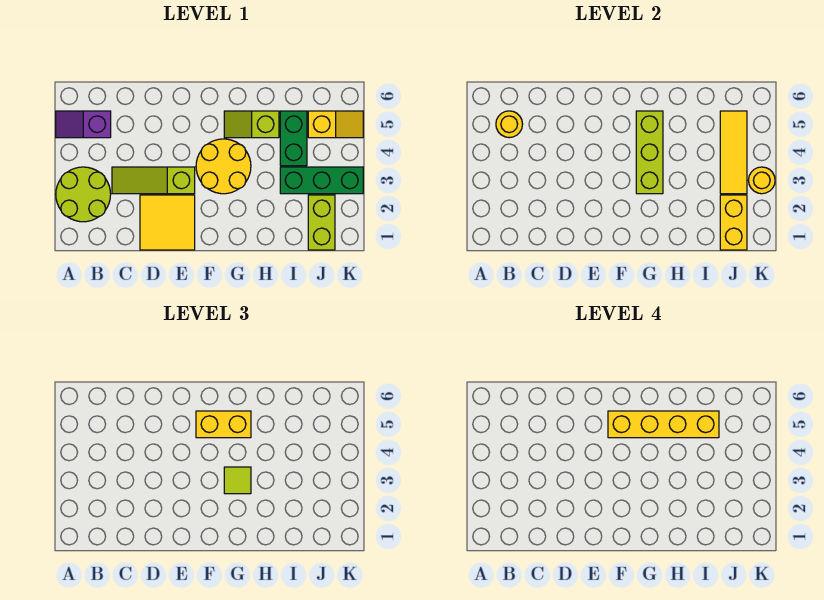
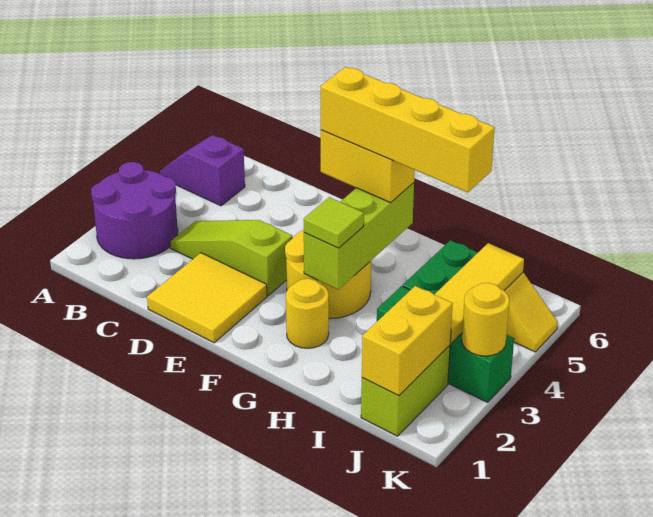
lime round brick A2:B3 level 1 -> purple round brick A2:B3 level 1
yellow round brick B5 level 2 -> yellow round brick G2 level 1
lime slope G5:H5 level 1 top H -> none

